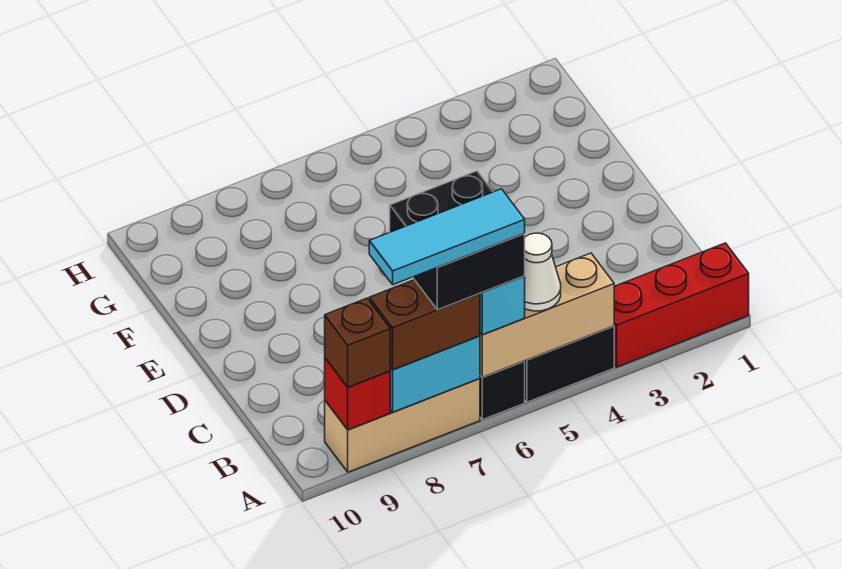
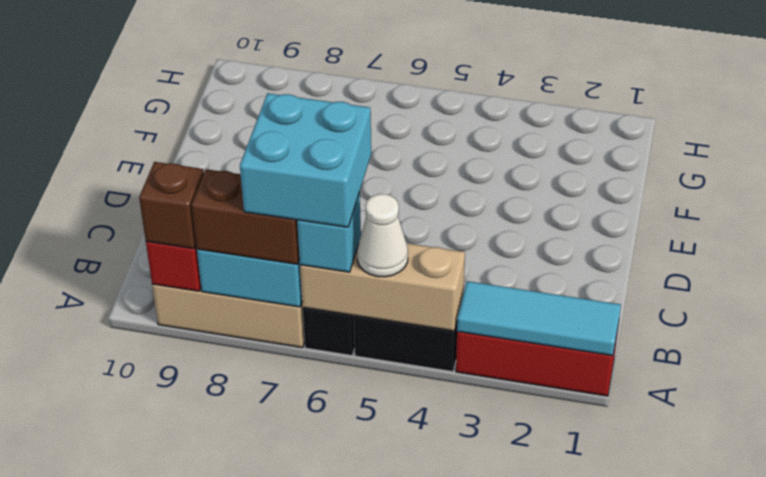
black brick A6:B7 level 4 -> cyan brick A6:B7 level 4
cyan tile A6:A8 level 5 -> cyan tile A1:A3 level 2

